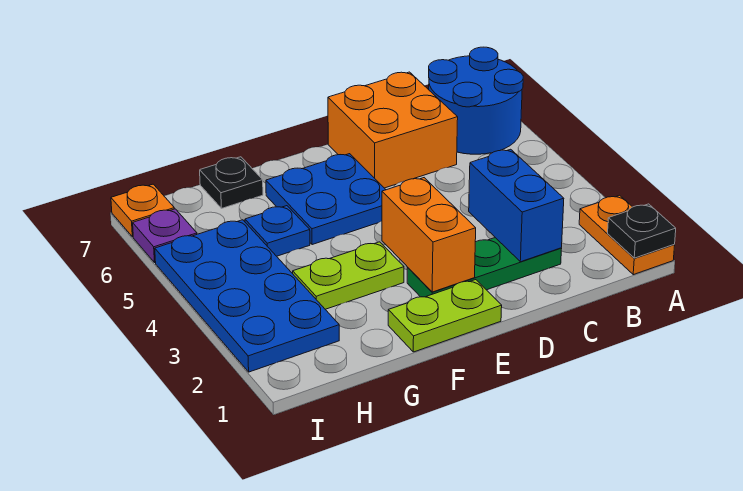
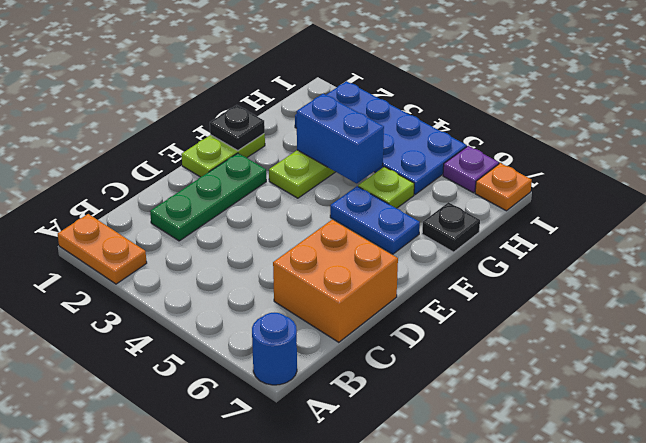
black plate A1 level 2 -> black plate F1 level 2
blue round brick A6:B7 level 1 -> blue round brick A7 level 1
blue brick C2:C3 level 2 -> blue brick G3:G4 level 2
orange brick E2:E3 level 2 -> none
blue plate E5:F6 level 1 -> blue plate F5:F6 level 1
blue plate G5 level 1 -> lime plate G5 level 1

